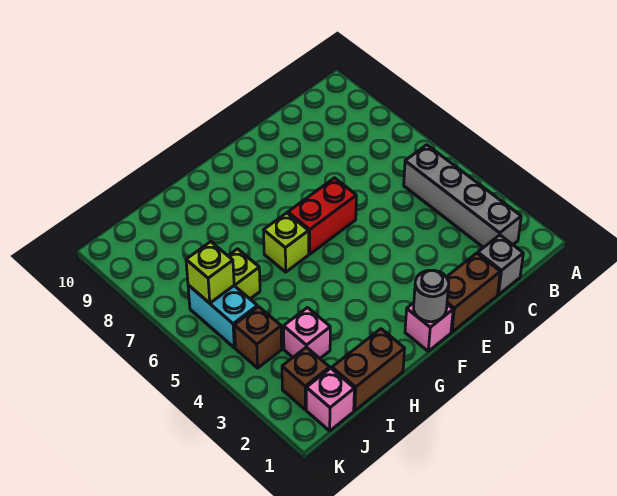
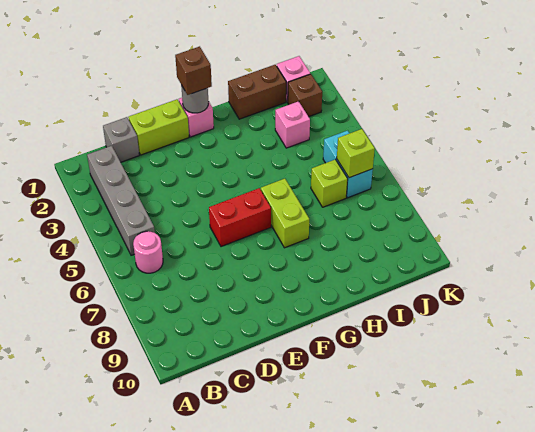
none -> pink round brick B6 level 1
brown brick D1:E1 level 1 -> lime brick D1:E1 level 1
lime brick G6 level 1 -> lime brick G6:G7 level 1
brown brick J4 level 1 -> brown brick F1 level 3

